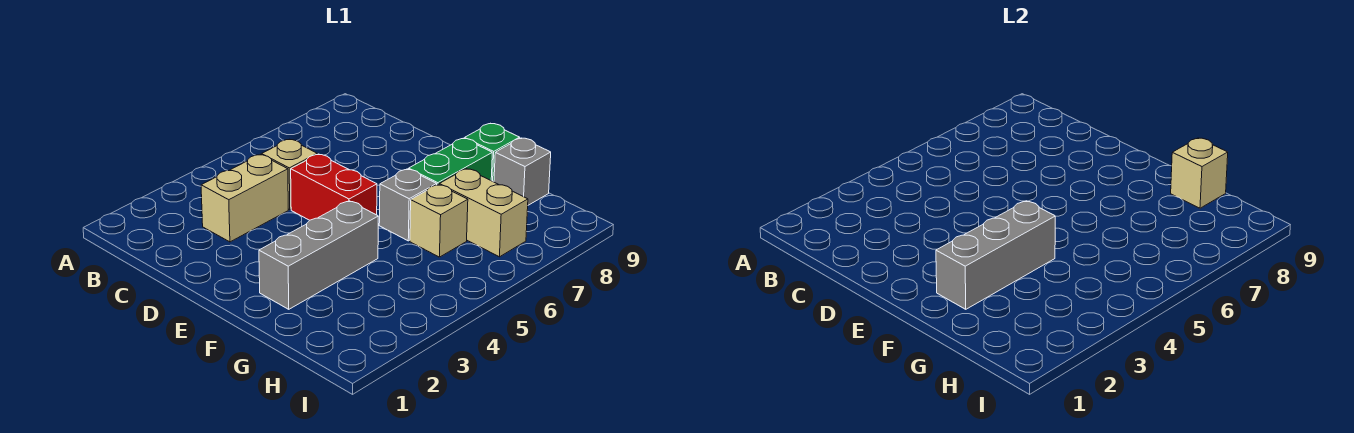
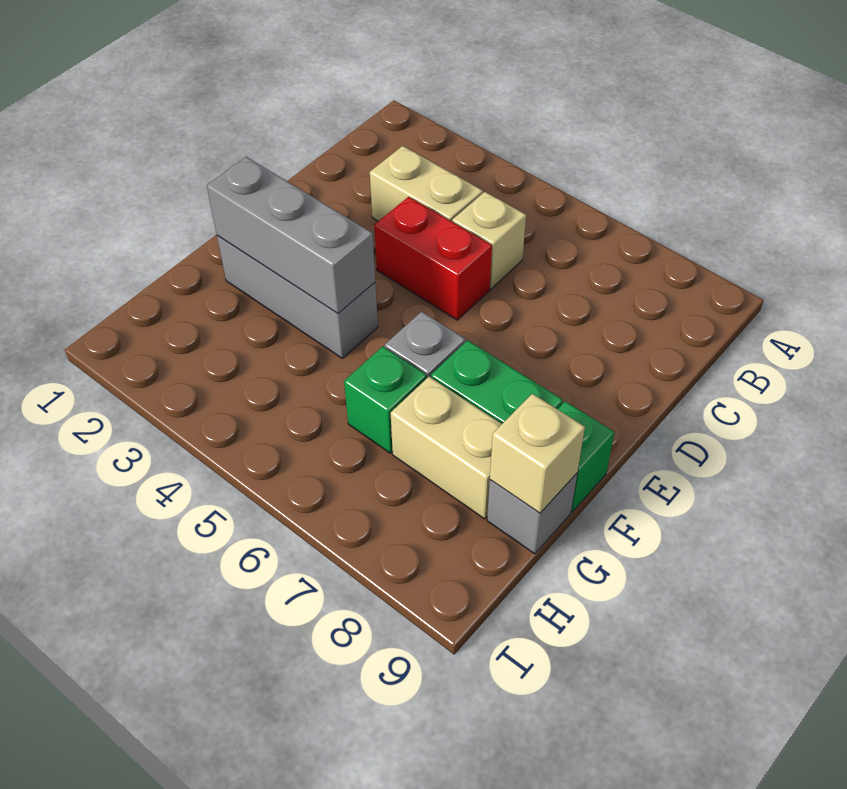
red brick D5:E5 level 1 -> red brick D4:D5 level 1
tan brick G6 level 1 -> green brick G6 level 1
tan brick G7:H7 level 1 -> tan brick G7:G8 level 1

